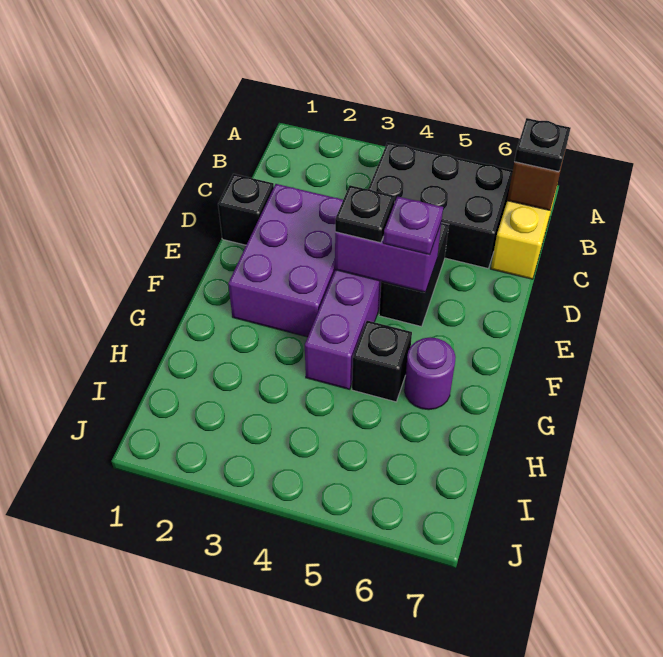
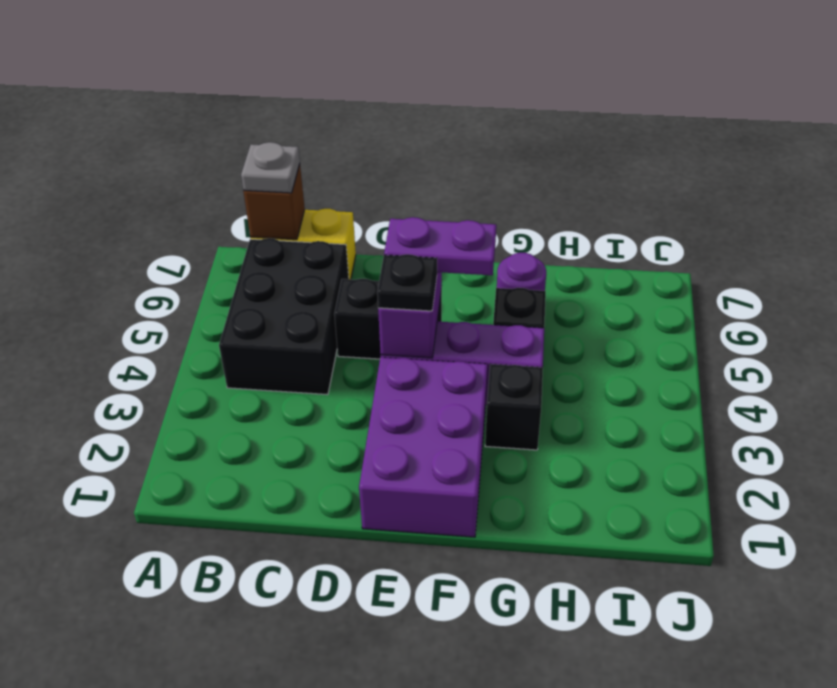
black plate B7 level 3 -> grey plate B7 level 3
black brick D1 level 1 -> black brick G3 level 1
purple brick D2:F3 level 1 -> purple brick E1:F3 level 1
purple plate E5 level 3 -> purple plate E5:F5 level 3

